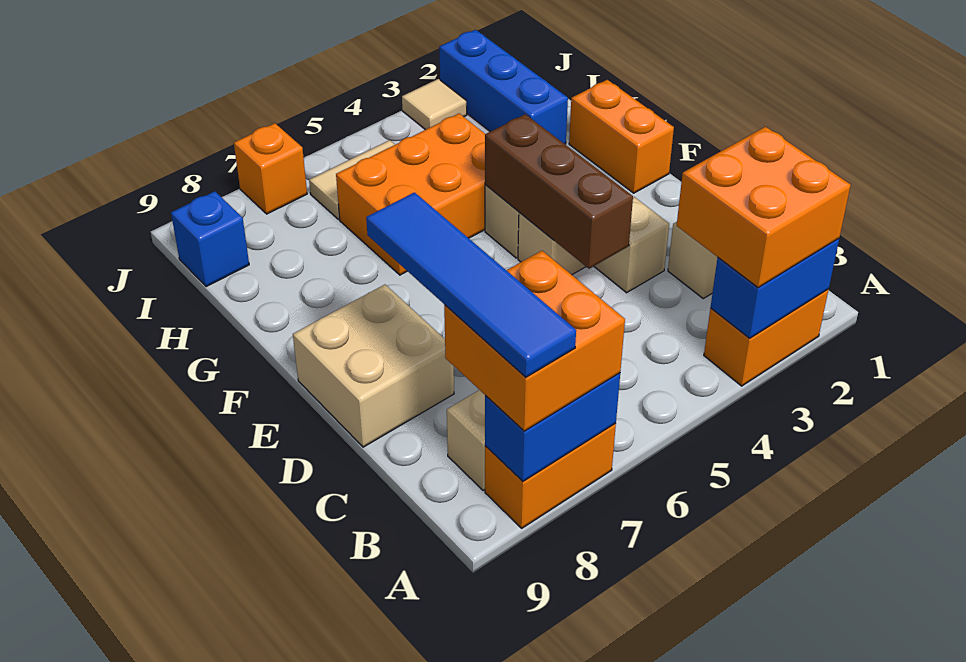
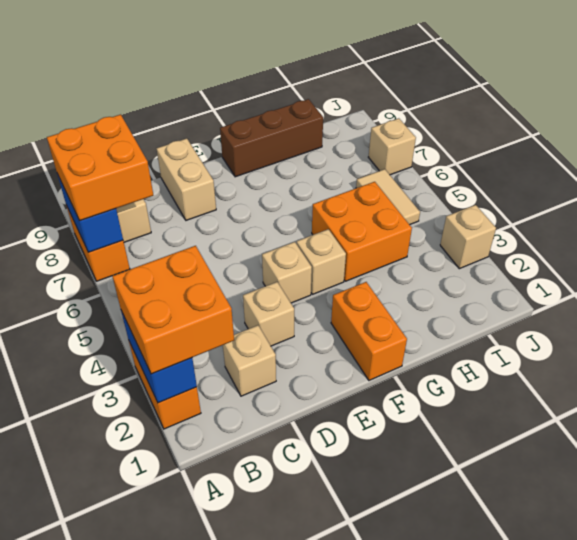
blue tile A8:D8 level 4 -> none
brown brick D4:F4 level 2 -> brown brick F9:H9 level 1
tan brick D8:E9 level 1 -> tan brick D8:D9 level 1
orange brick F1:G1 level 1 -> orange brick F1:F2 level 1
orange brick G4:H6 level 1 -> orange brick G4:H5 level 1
blue brick H2:J2 level 1 -> none
blue brick I9 level 1 -> none
tan tile J3 level 1 -> tan brick J3 level 1
orange brick J7 level 1 -> tan brick J7 level 1

